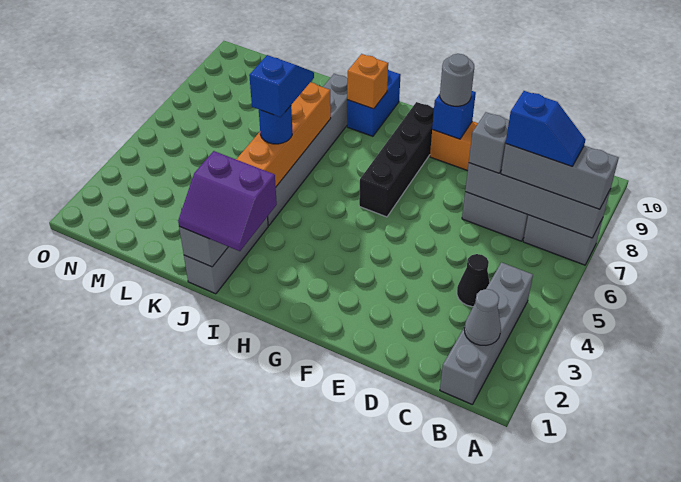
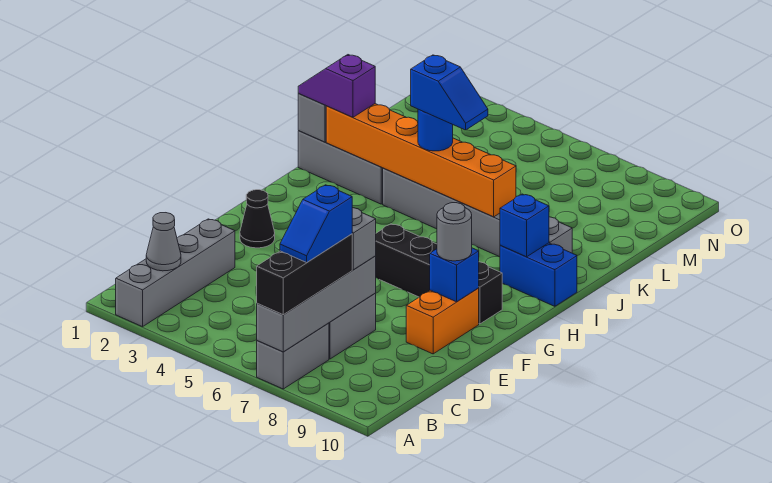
grey brick A7:C7 level 3 -> black brick A7:C7 level 3
grey brick B1:B4 level 1 -> grey brick A2:D2 level 1
black cone C4 level 1 -> black cone F2 level 1
purple slope I1:J2 level 3 top 2 -> purple slope J1:J2 level 3 top 2
orange brick I9 level 2 -> blue brick I9 level 2

